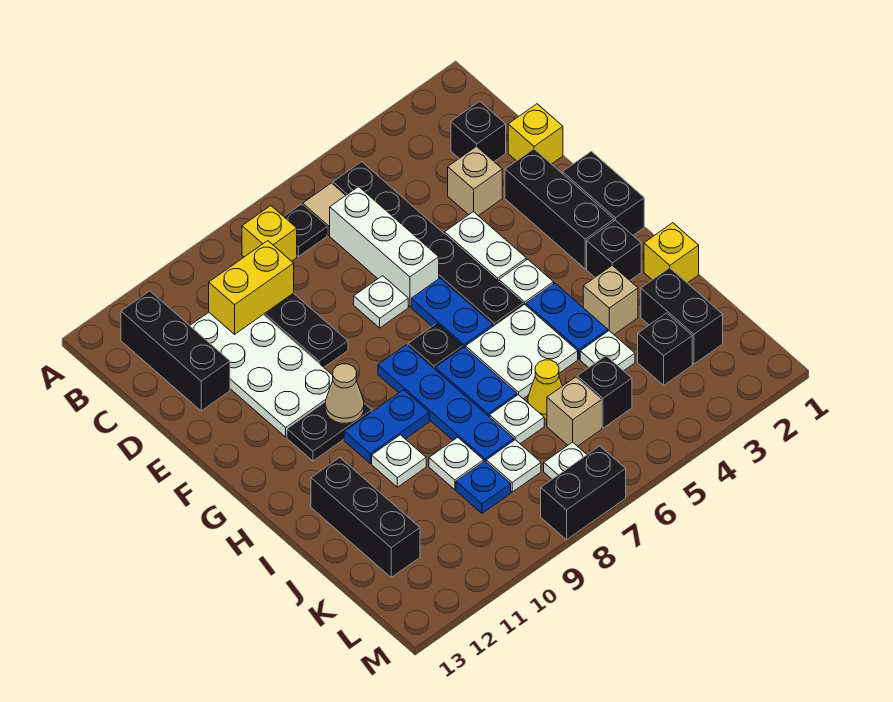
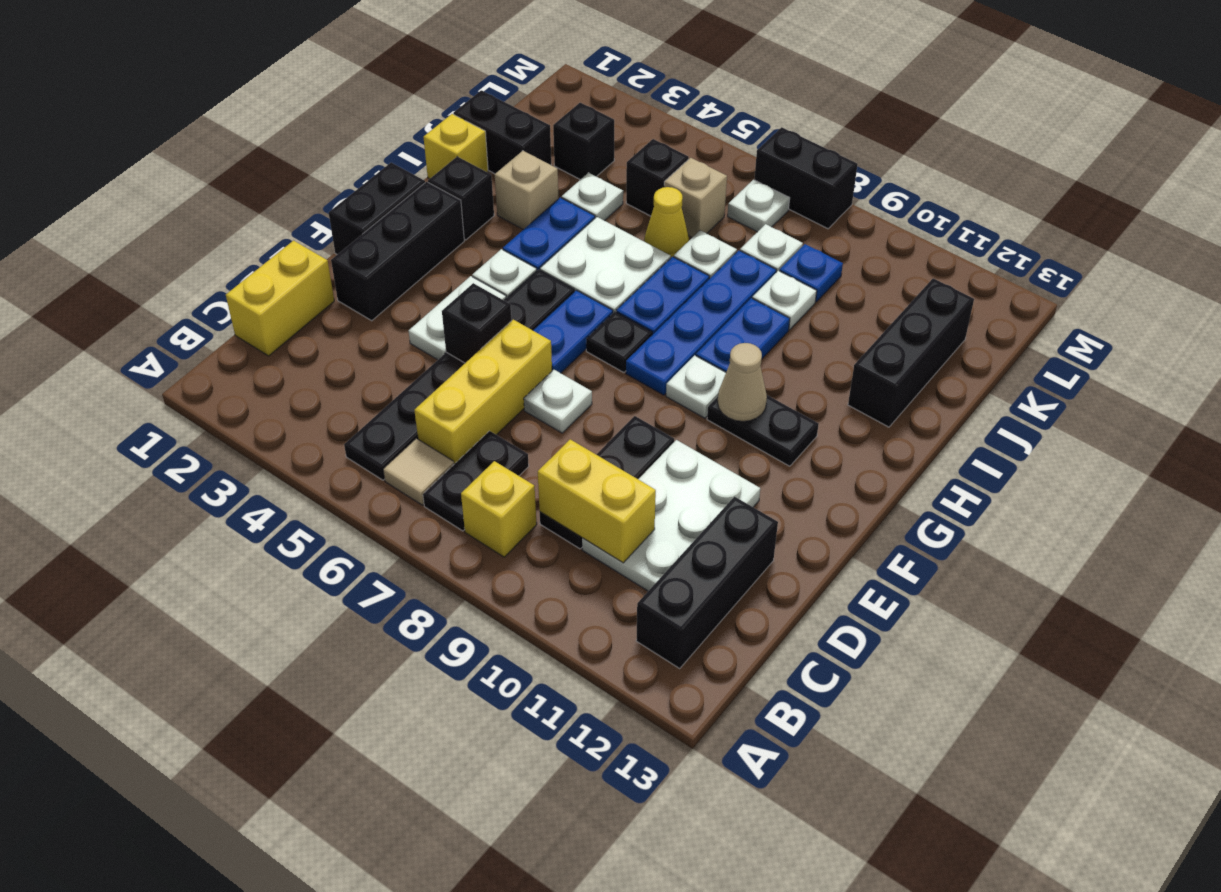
black plate B7 level 1 -> black plate B7:C7 level 1
black brick C2 level 1 -> black brick E5 level 2
white brick C6:E6 level 1 -> yellow brick C6:E6 level 1
white plate C10:F11 level 1 -> white plate C10:E11 level 1
yellow brick D1 level 1 -> yellow brick C1:D1 level 1
tan brick D3 level 1 -> none
blue plate H9:H10 level 1 -> blue plate H9:I9 level 1
white plate I10 level 1 -> white plate G9 level 1
black brick J2:K2 level 1 -> black brick J1:J2 level 1

